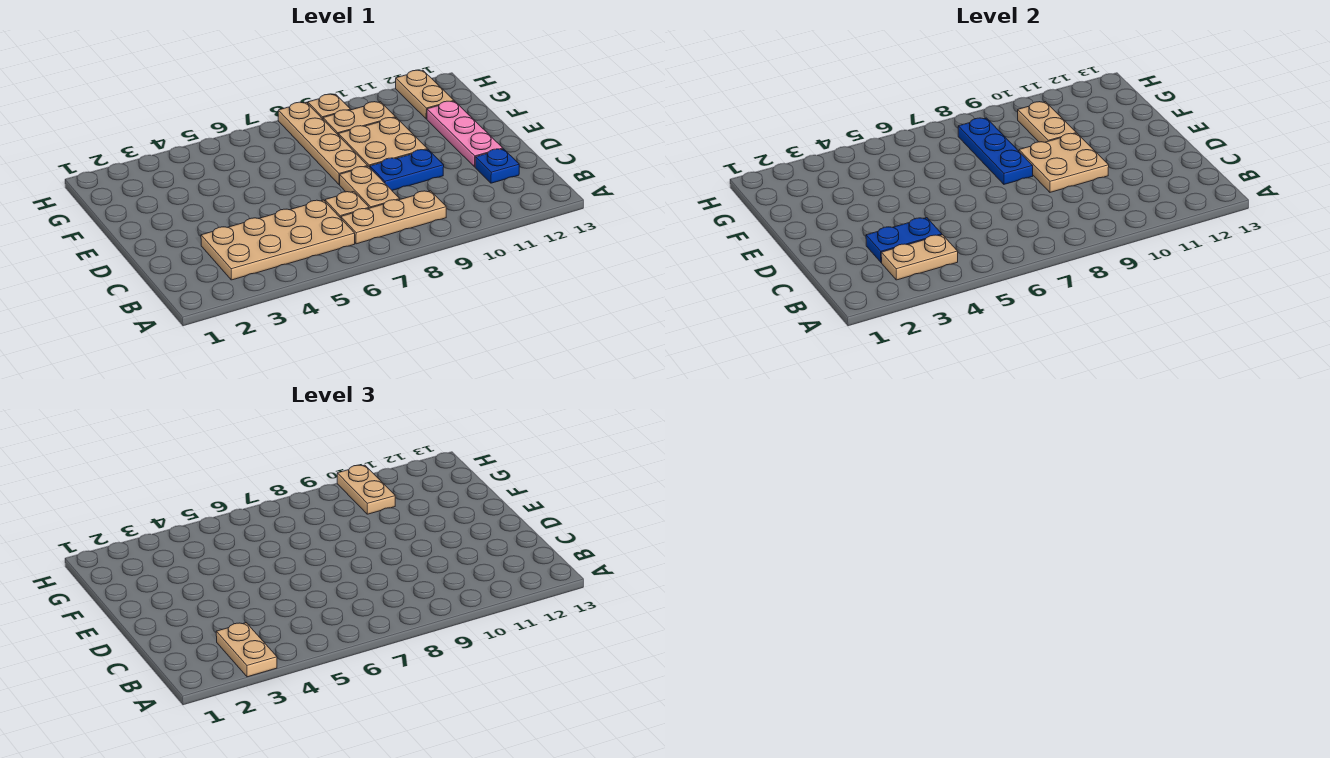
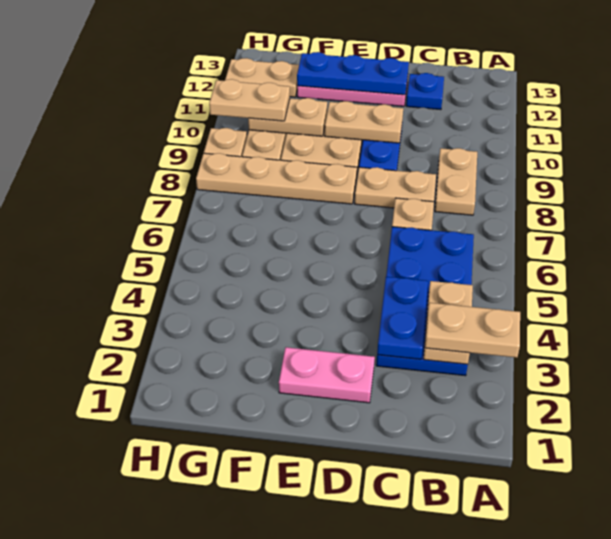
tan plate B3:C6 level 1 -> blue plate B3:C6 level 1
tan plate B7:B9 level 1 -> tan plate B8:B9 level 1
none -> pink plate D2:E2 level 1
tan plate D9:E10 level 2 -> tan plate D10:E10 level 2
blue plate E8:G8 level 2 -> blue plate D12:F12 level 2

